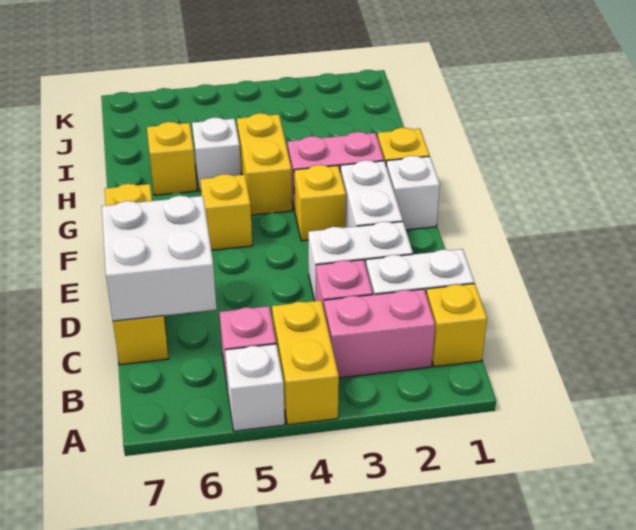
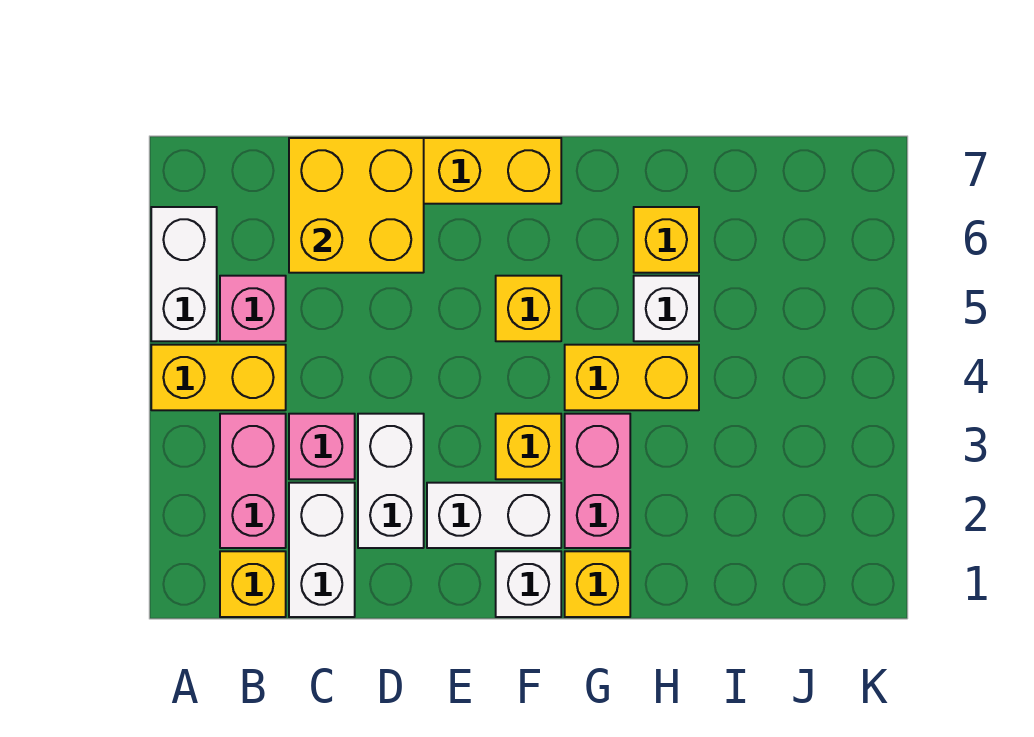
white brick A5 level 1 -> white brick A5:A6 level 1
white brick C6:D7 level 2 -> yellow brick C6:D7 level 2

